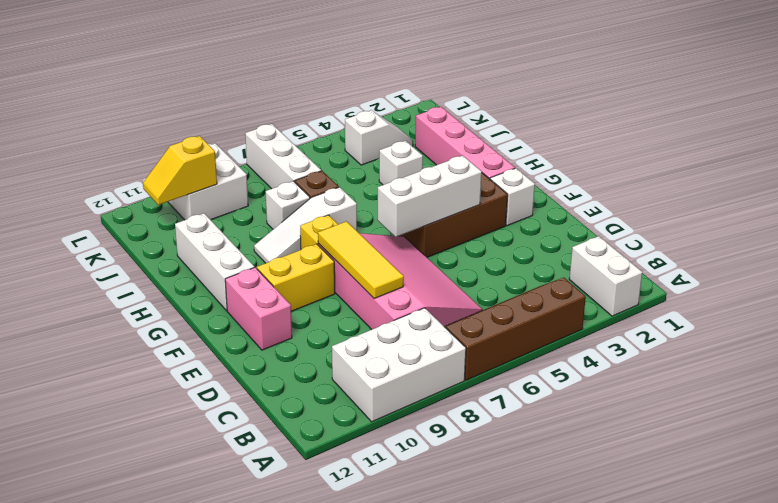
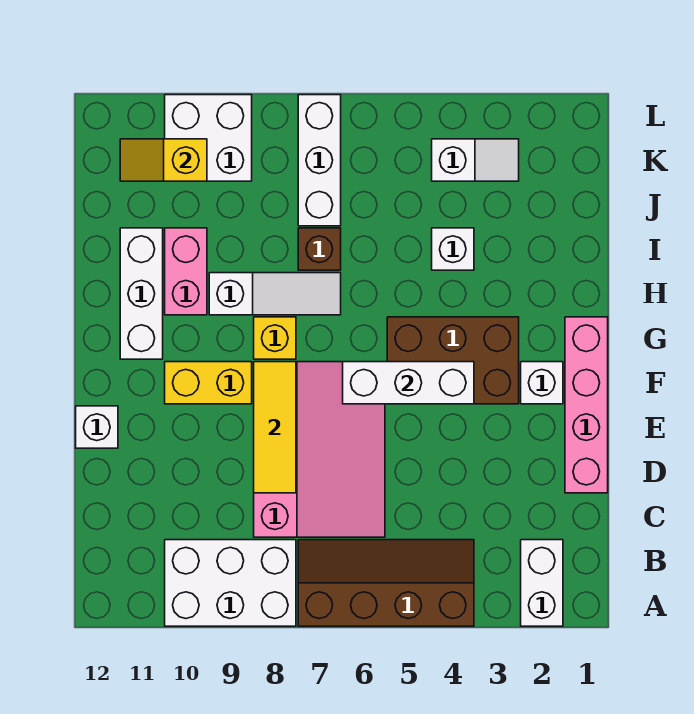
pink brick E11:F11 level 1 -> pink brick H10:I10 level 1
pink brick G2:J2 level 1 -> pink brick D1:G1 level 1
white slope H7:H9 level 1 top 7 -> white slope H7:H9 level 1 top 9
white brick I8 level 1 -> white brick E12 level 1

